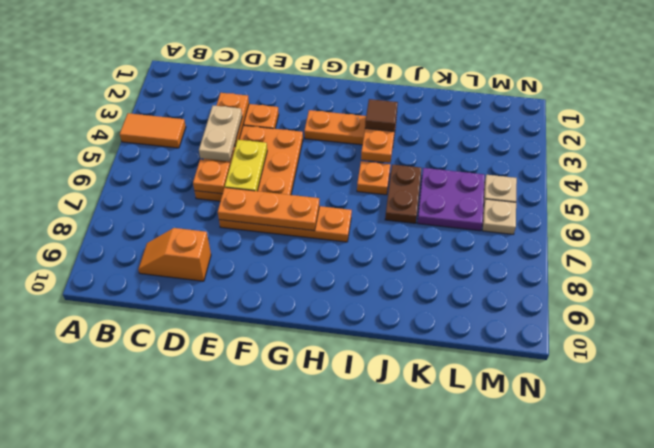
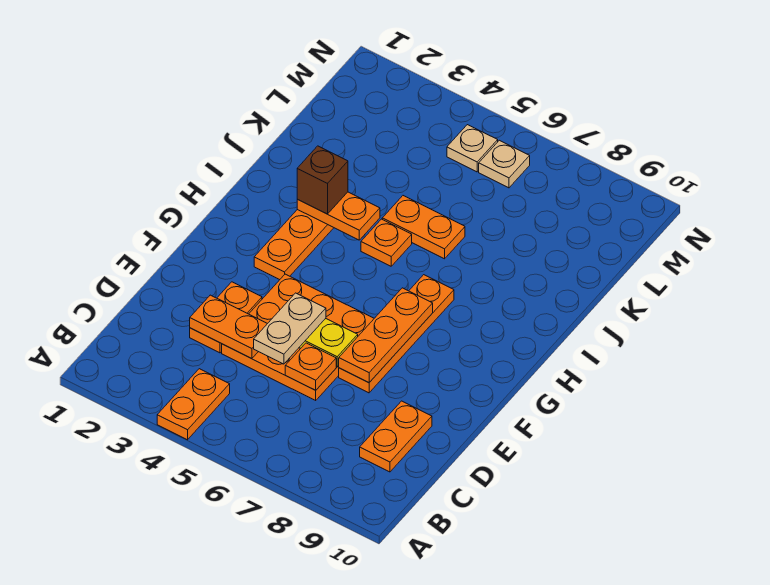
orange tile A4:B4 level 1 -> orange plate A4:B4 level 1
orange slope C9:D9 level 1 top D -> orange plate C9:D9 level 1
tan plate D4:D5 level 3 -> tan plate D5:E5 level 3
brown tile I3 level 3 -> brown brick I3 level 3
brown plate J5:J6 level 1 -> orange plate J5:J6 level 1
purple plate K5:L6 level 1 -> none

